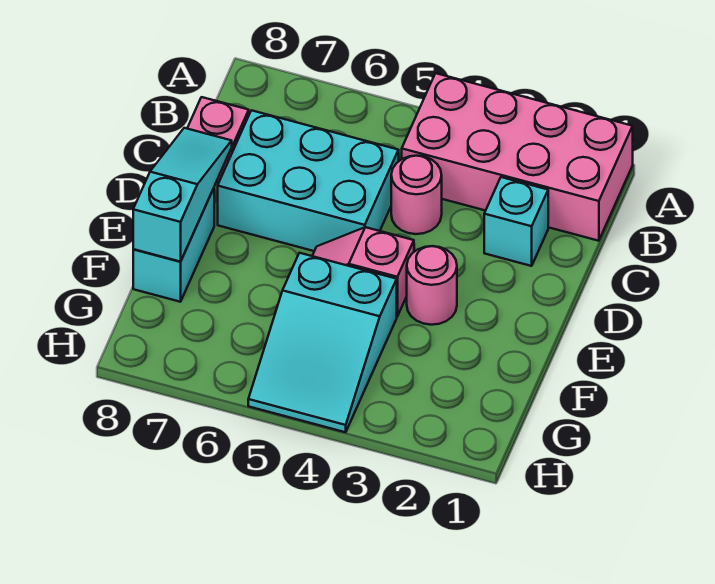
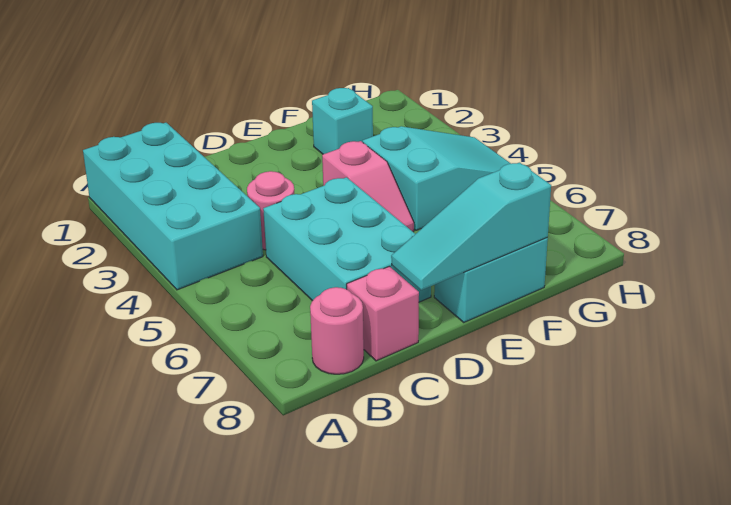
pink brick A1:B4 level 1 -> cyan brick A1:B4 level 1
cyan brick C2 level 1 -> cyan brick F2 level 1
pink round brick E3 level 1 -> pink round brick B8 level 1

